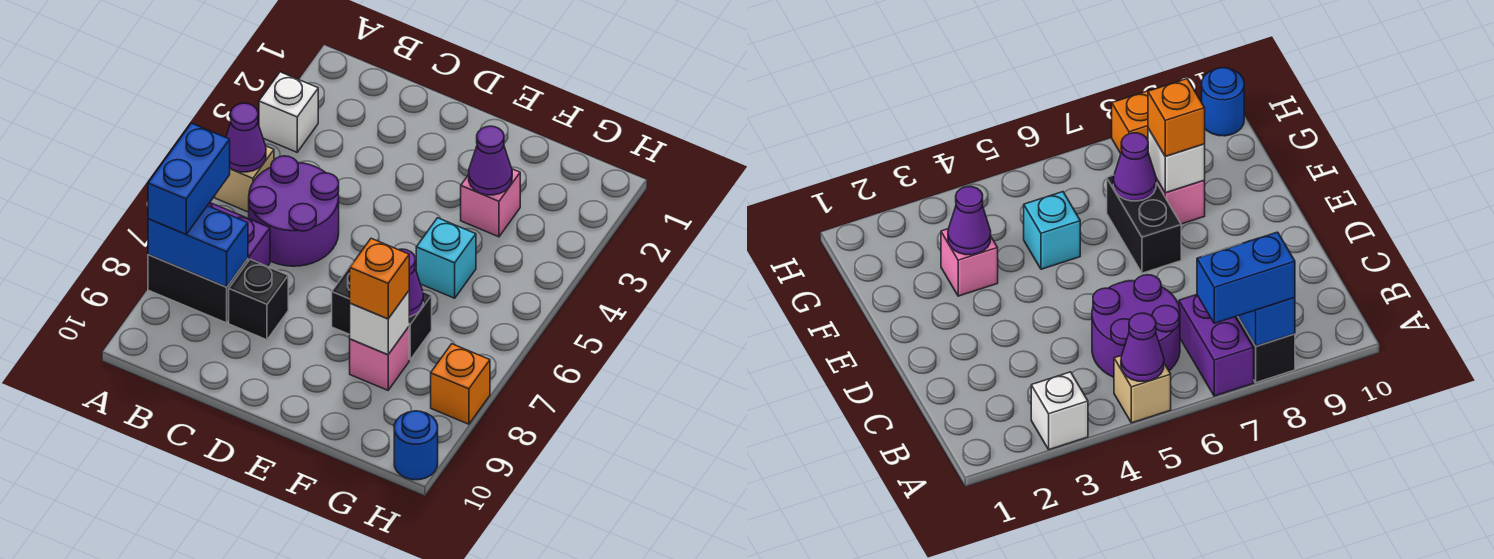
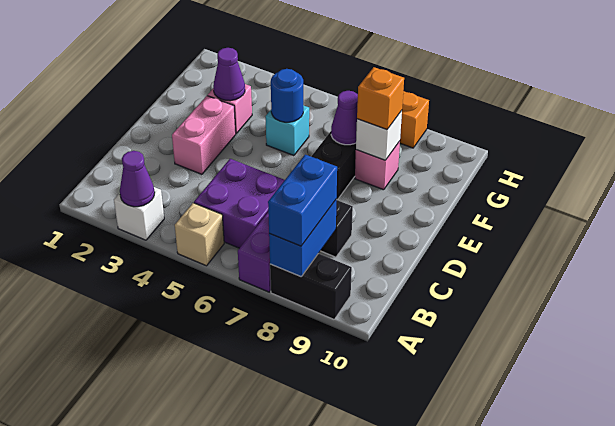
purple cone A5 level 2 -> purple cone A3 level 2
blue brick A7:A8 level 3 -> blue brick A8:B8 level 3
black brick A8:B8 level 1 -> black brick A8:A9 level 1
purple round brick B5:C6 level 1 -> purple brick B5:C6 level 1
none -> pink brick D3:E3 level 1
blue round brick H10 level 1 -> blue round brick F5 level 2

